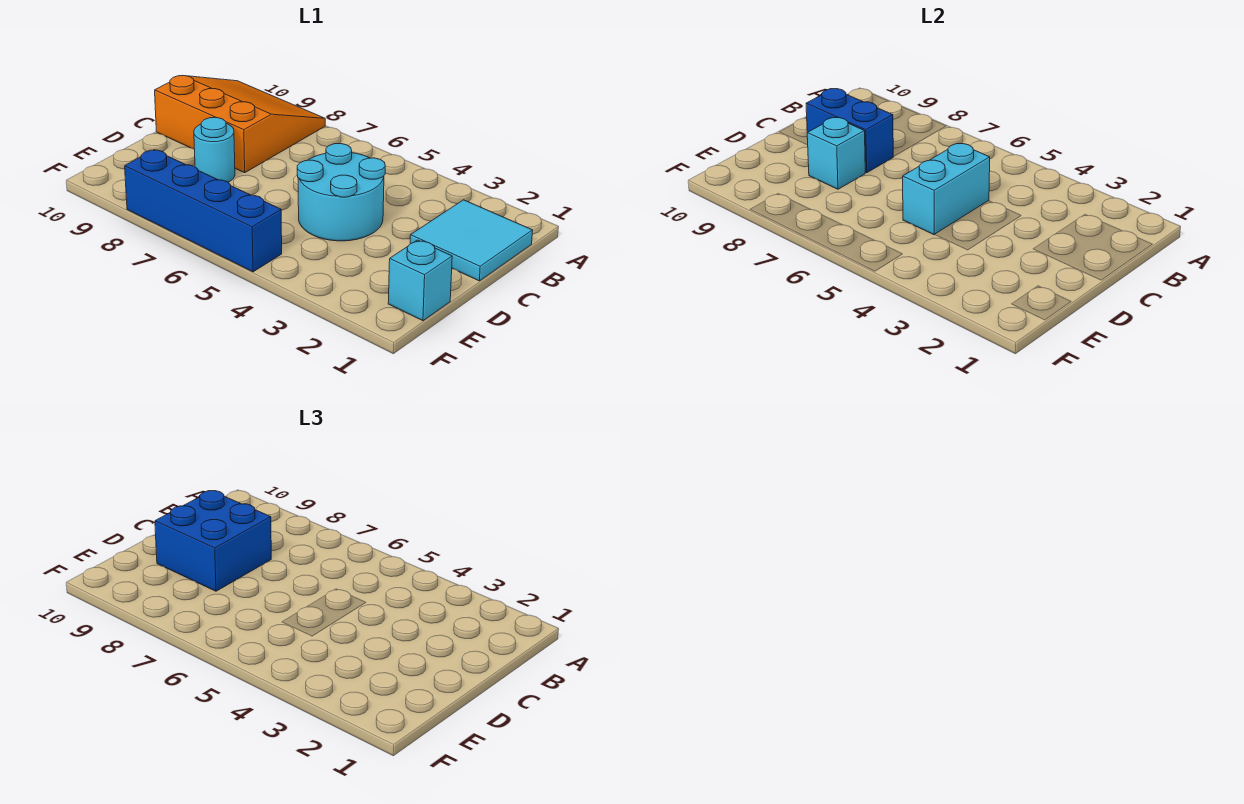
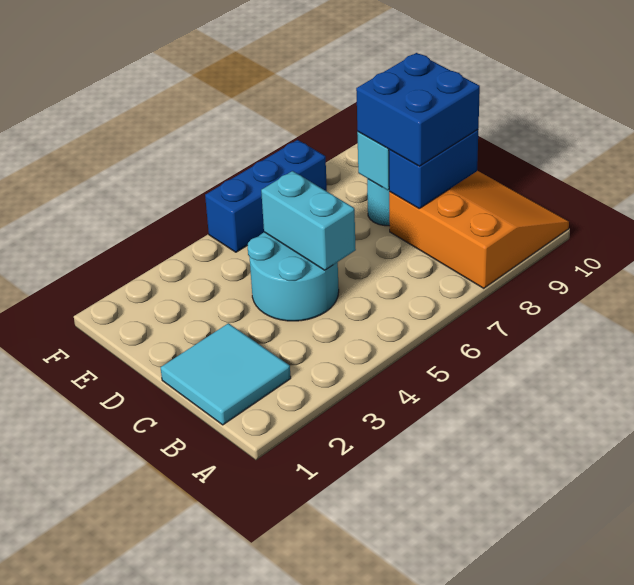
orange slope A8:C10 level 1 top C -> orange slope A8:C10 level 1 top 8
cyan brick E1 level 1 -> none
blue brick F5:F8 level 1 -> blue brick F5:F7 level 1

